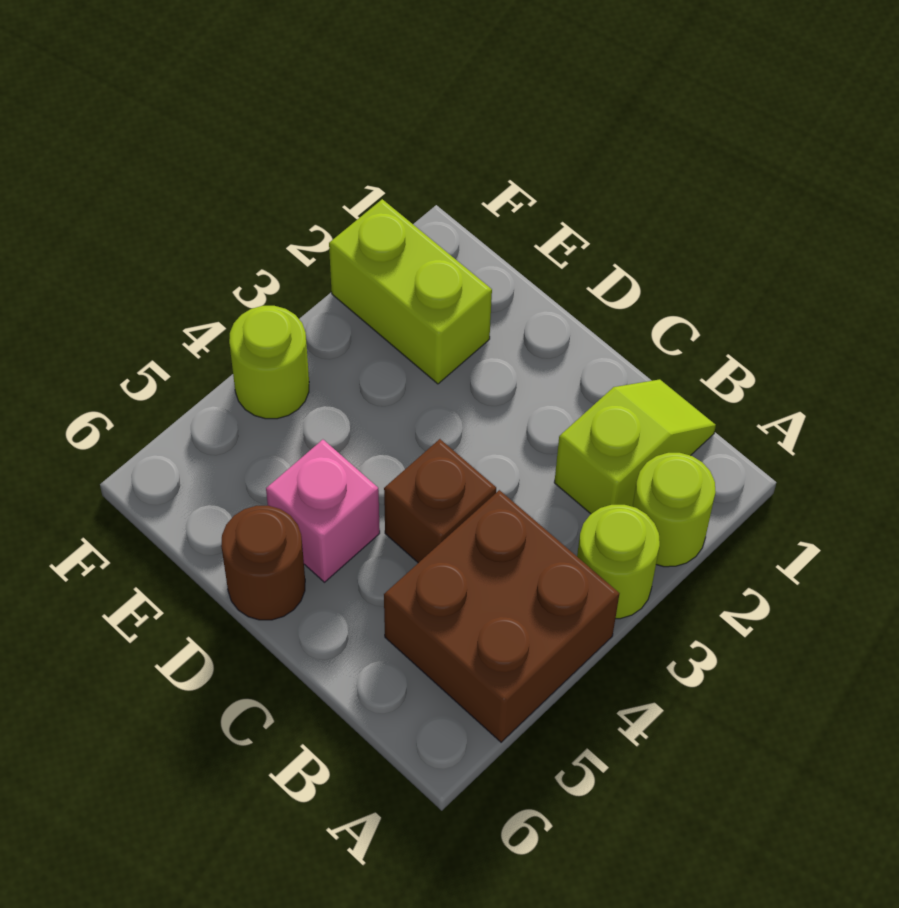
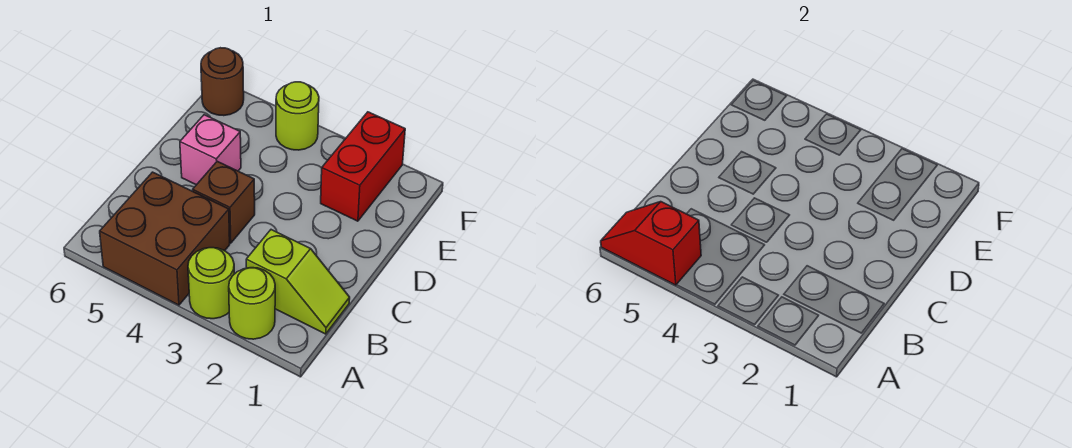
none -> red slope A5:A6 level 2 top 5
brown round brick D6 level 1 -> brown round brick F6 level 1
lime brick E2:F2 level 1 -> red brick E2:F2 level 1

